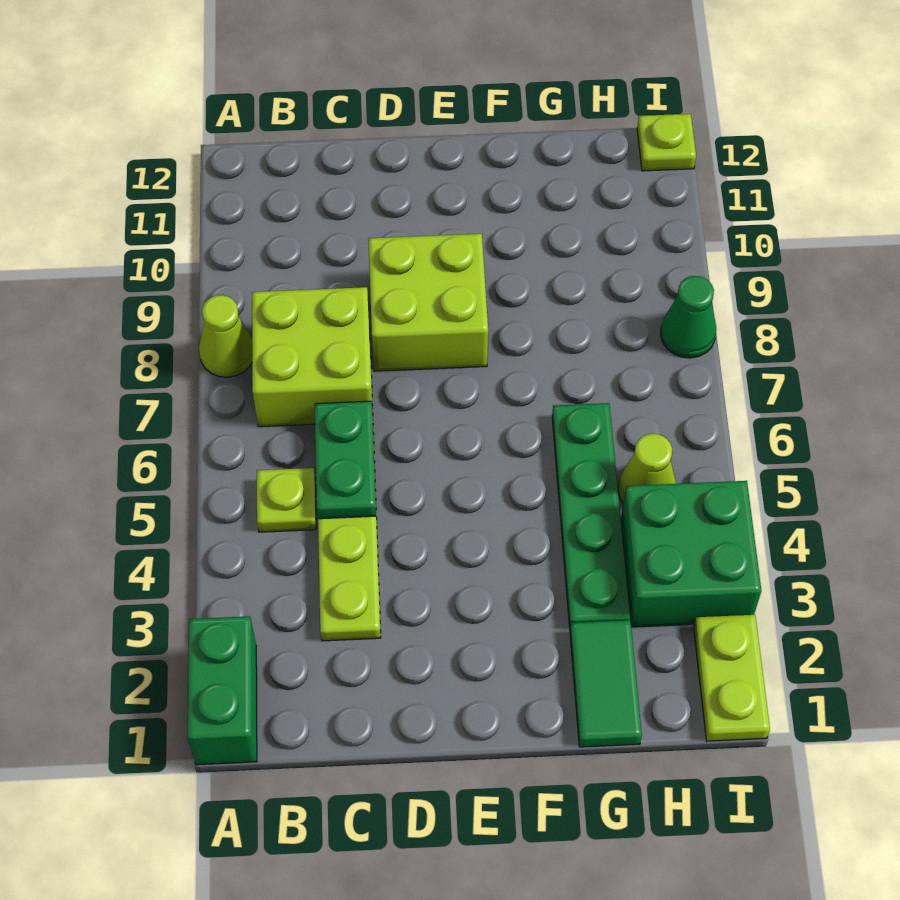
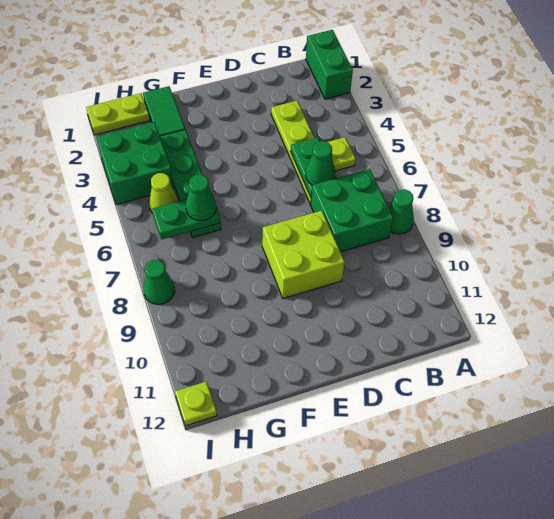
lime cone A8 level 1 -> green cone A8 level 1
lime brick B7:C8 level 1 -> green brick B7:C8 level 1
none -> green cone C6 level 3
none -> green plate G6:H6 level 2
none -> green cone G6 level 3
lime plate I1:I2 level 1 -> lime plate H1:I1 level 1

